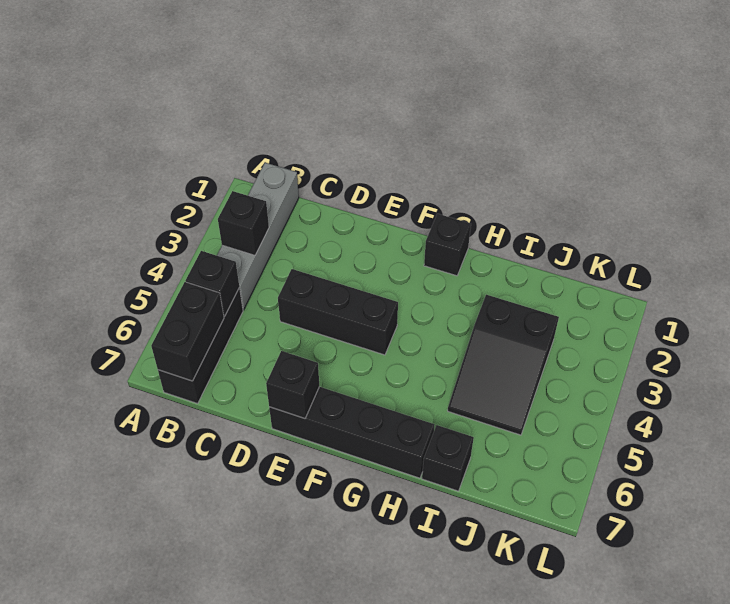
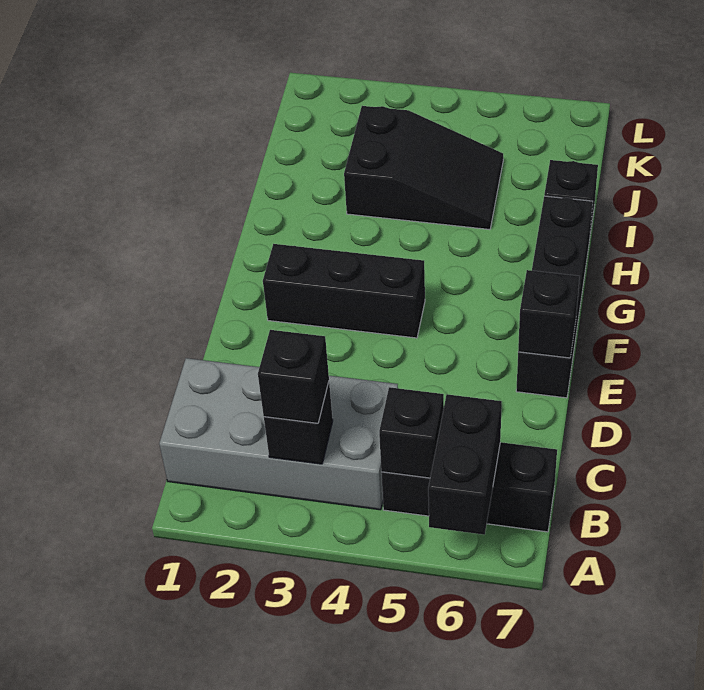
grey brick B1:B4 level 1 -> grey brick B1:C4 level 1
black brick B6:B7 level 2 -> black brick A6:B6 level 2
black brick D4:F4 level 1 -> black brick F2:F4 level 1
black brick G1 level 1 -> black brick B3 level 3

